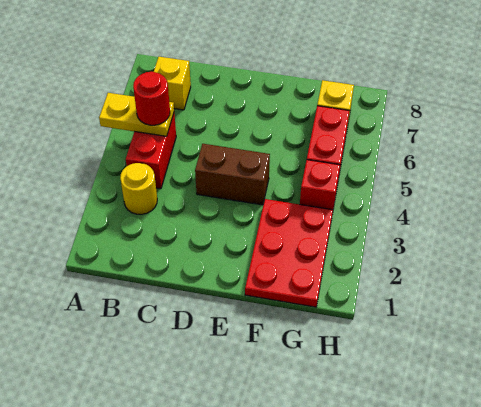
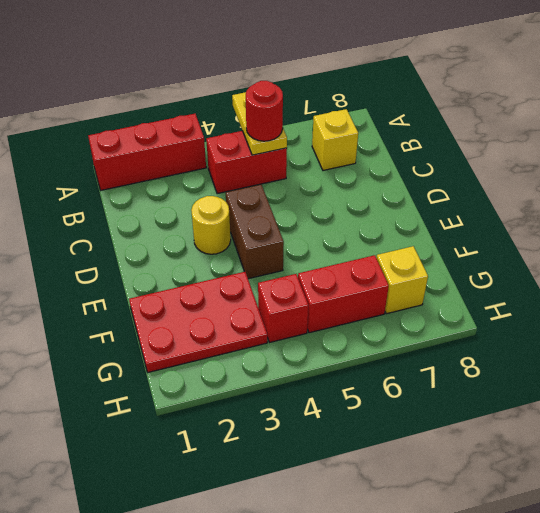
none -> red brick A1:A3 level 1
yellow round brick B3 level 1 -> yellow round brick D3 level 1

